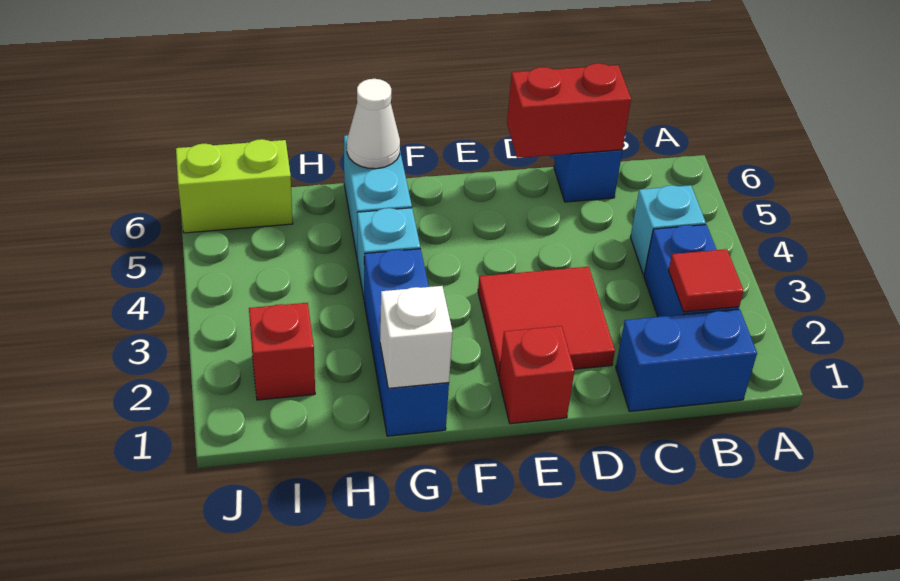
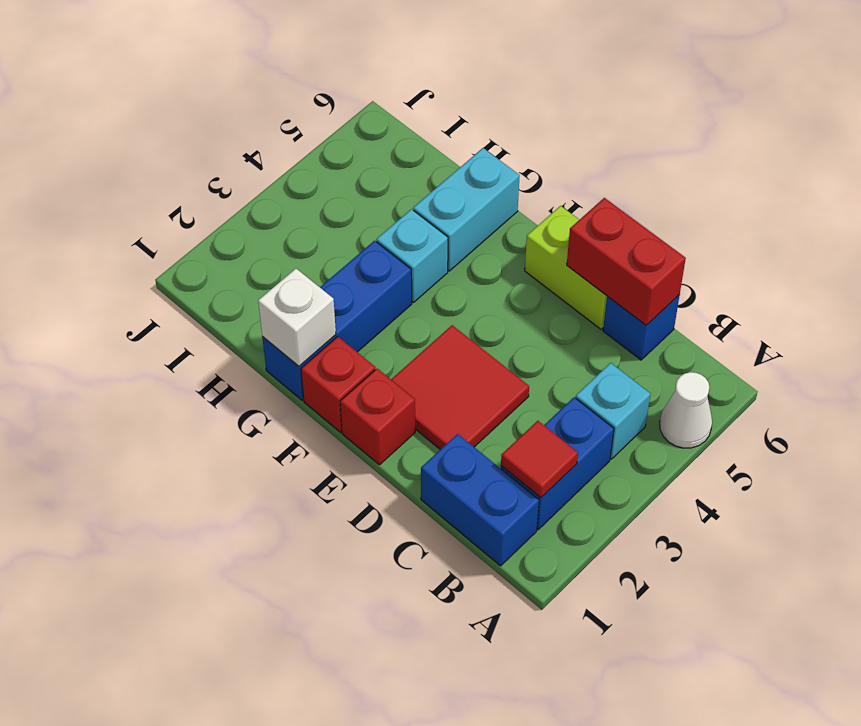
white cone G6 level 2 -> white cone A5 level 1
red brick I2 level 1 -> red brick F1 level 1
lime brick I6:J6 level 1 -> lime brick D6:E6 level 1

